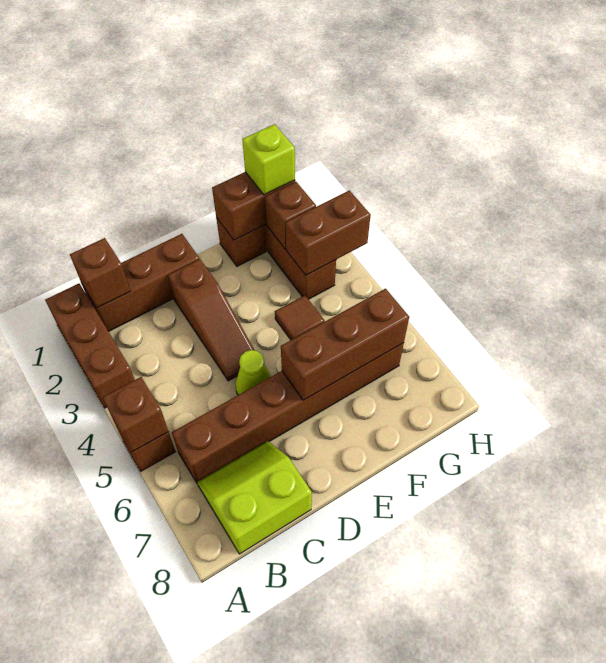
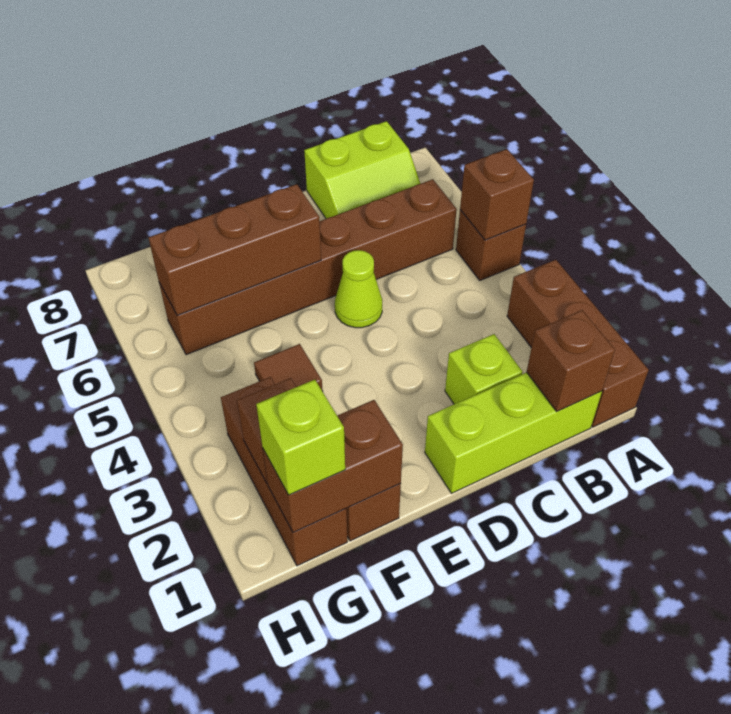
brown brick B1:D1 level 1 -> lime brick B1:D1 level 1
none -> lime brick C2 level 1
brown slope D2:D4 level 1 top 2 -> none
brown brick G3:H3 level 2 -> none

